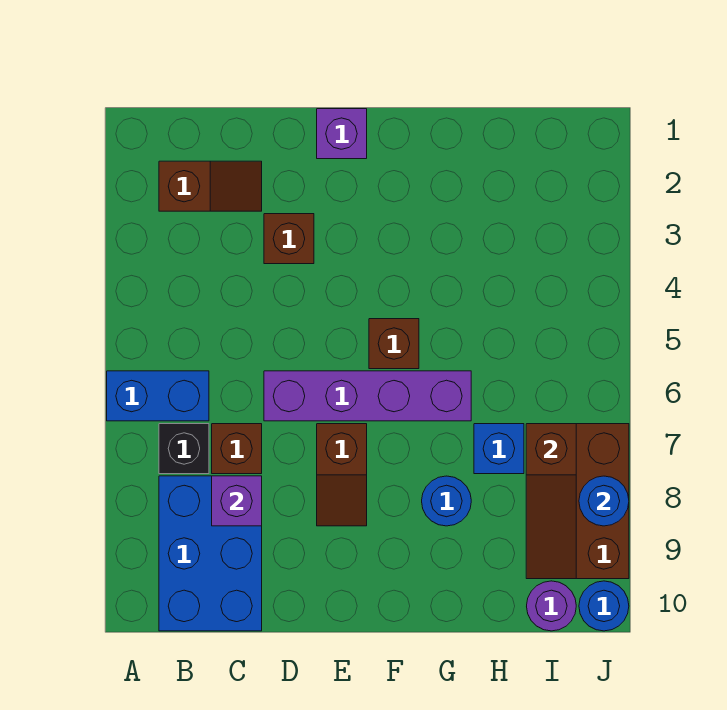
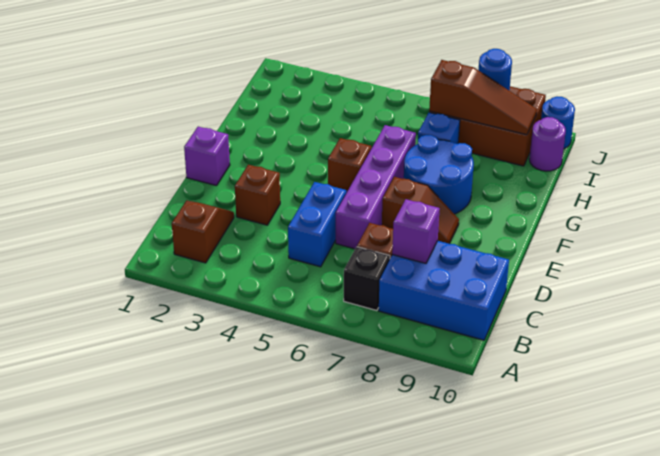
blue brick A6:B6 level 1 -> blue brick C5:D5 level 1
blue round brick G8 level 1 -> blue round brick F7:G8 level 1

